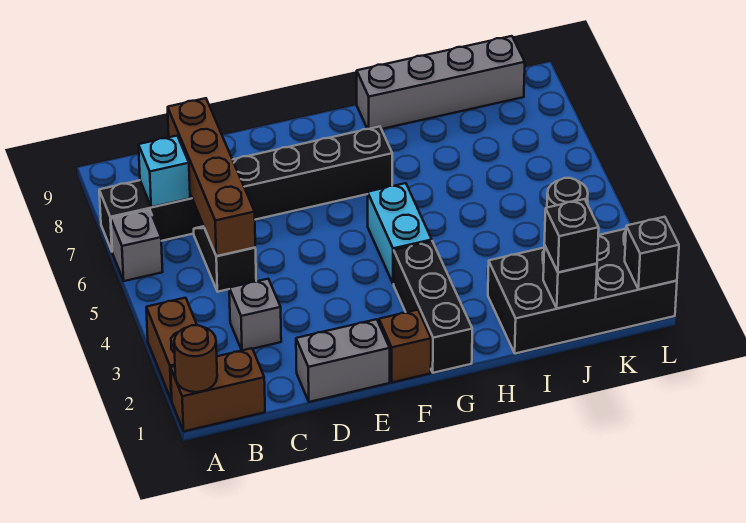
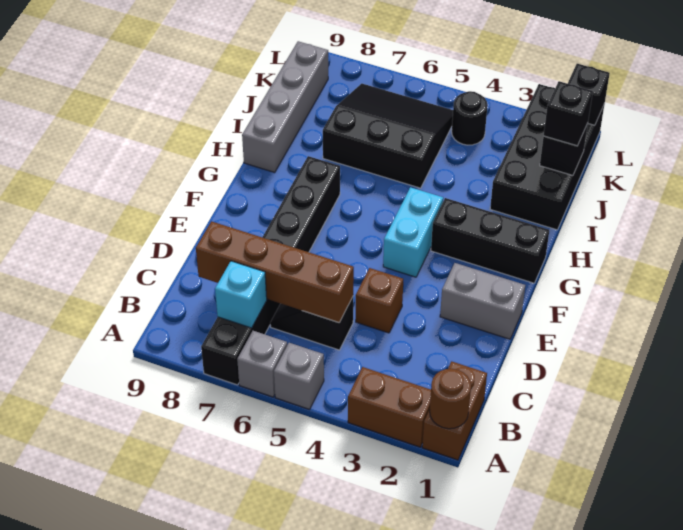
grey brick C3 level 1 -> grey brick A5 level 1
grey brick D1:E1 level 1 -> grey brick E1:E2 level 1
brown brick F1 level 1 -> brown brick D4 level 1
cyan brick G4:G5 level 1 -> cyan brick F4:G4 level 1
none -> black slope I5:K7 level 1 top I

